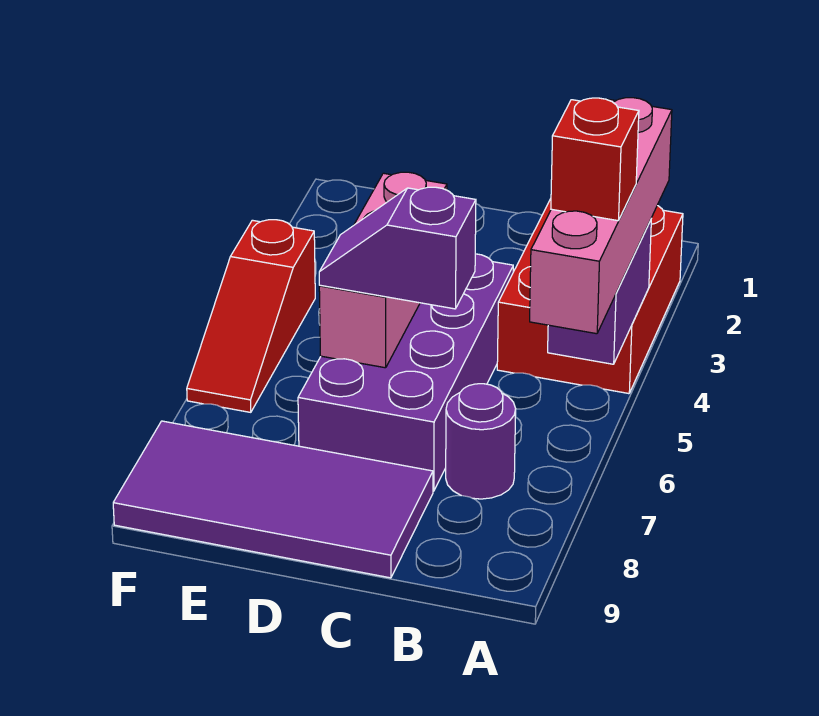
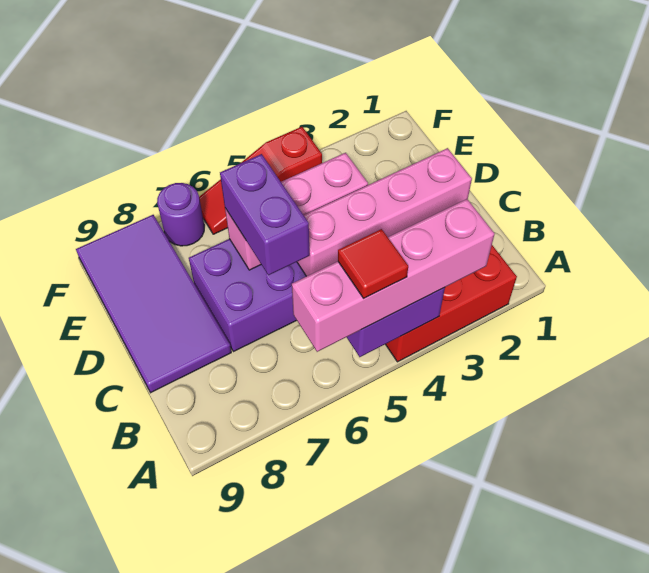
red brick A5 level 4 -> red tile A5 level 4
purple round brick B7 level 1 -> purple round brick F7 level 1
none -> pink brick C2:C5 level 2
purple slope C6:D6 level 3 top C -> purple brick C6:D6 level 3

